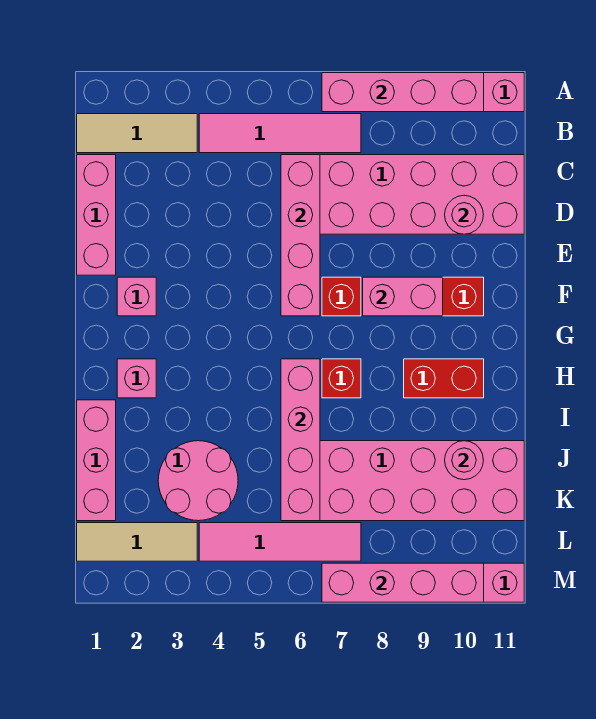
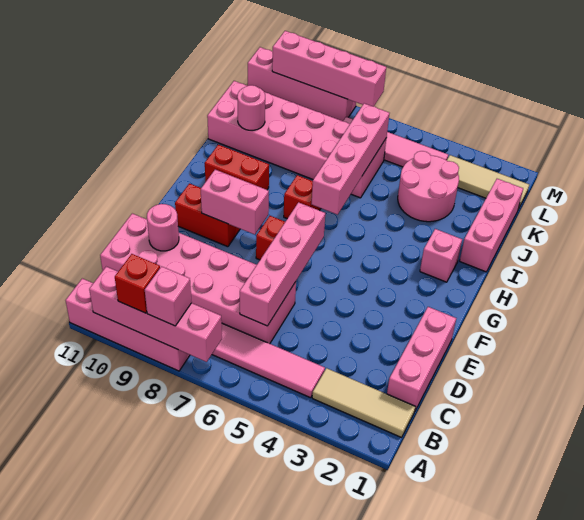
none -> red brick A9 level 3
pink brick F2 level 1 -> pink brick A8 level 3

